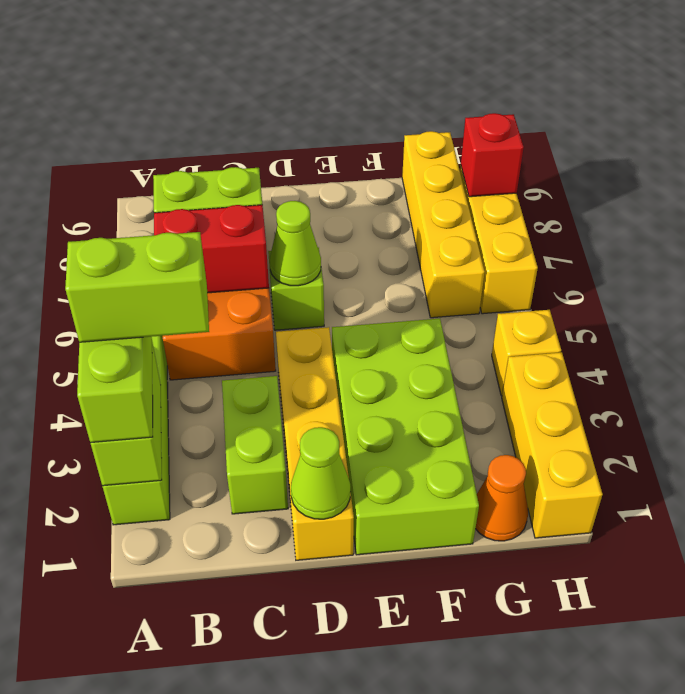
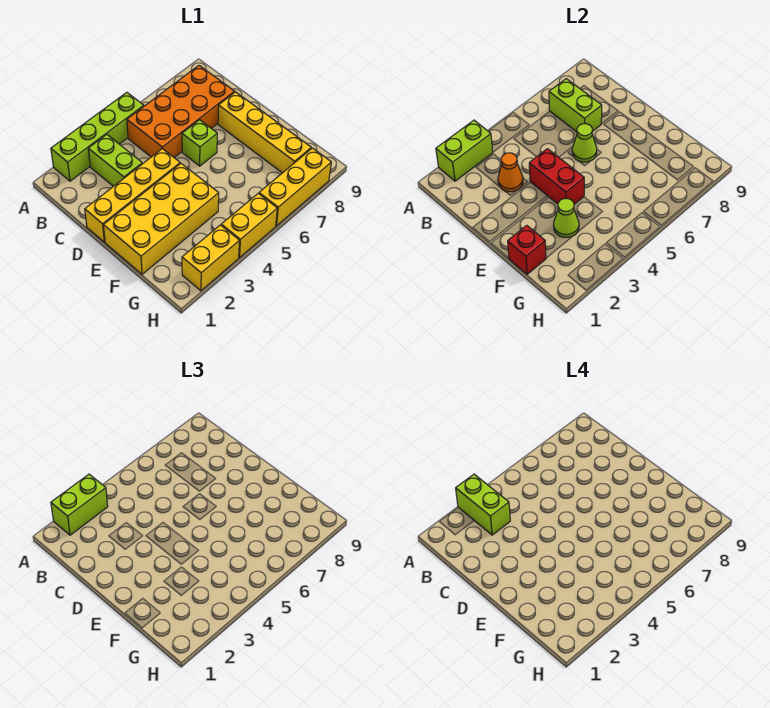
red brick B6:C6 level 2 -> red brick D4:E4 level 2
lime brick C2:C3 level 1 -> lime brick B3:C3 level 1
lime cone D1 level 2 -> lime cone F3 level 2
lime brick E1:F4 level 1 -> yellow brick E1:F4 level 1
orange cone G1 level 1 -> orange cone C3 level 2
yellow brick G6:G9 level 1 -> yellow brick D8:G8 level 1
yellow brick H1:H3 level 1 -> yellow brick H2:H3 level 1
yellow brick H4 level 1 -> yellow brick H4:H5 level 1
red brick H8 level 2 -> red brick F1 level 2

